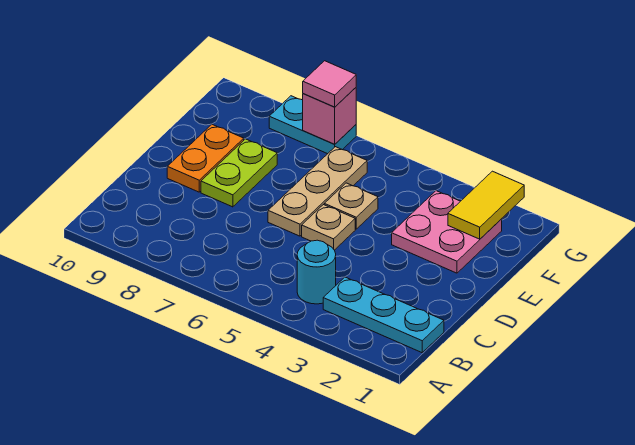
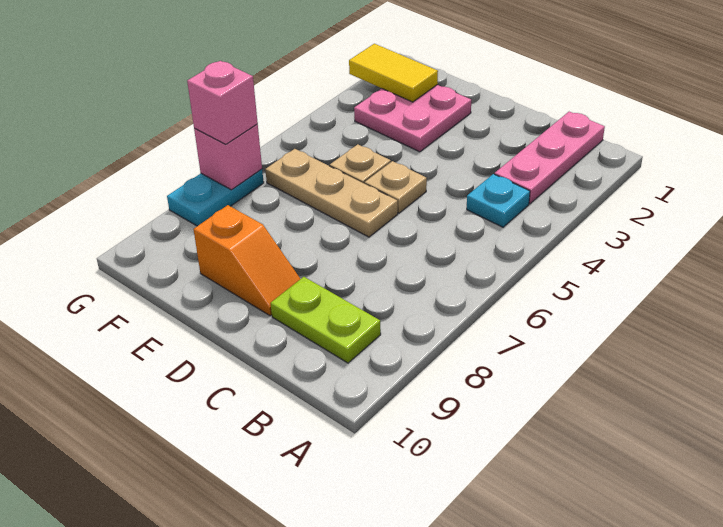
cyan plate B1:B3 level 1 -> pink plate B1:B3 level 1
cyan round brick B4 level 1 -> cyan plate B4 level 1
lime plate D8:E8 level 1 -> lime plate B9:C9 level 1
orange plate D9:E9 level 1 -> orange slope D9:E9 level 1 top E
pink tile G7 level 3 -> pink brick G7 level 3

